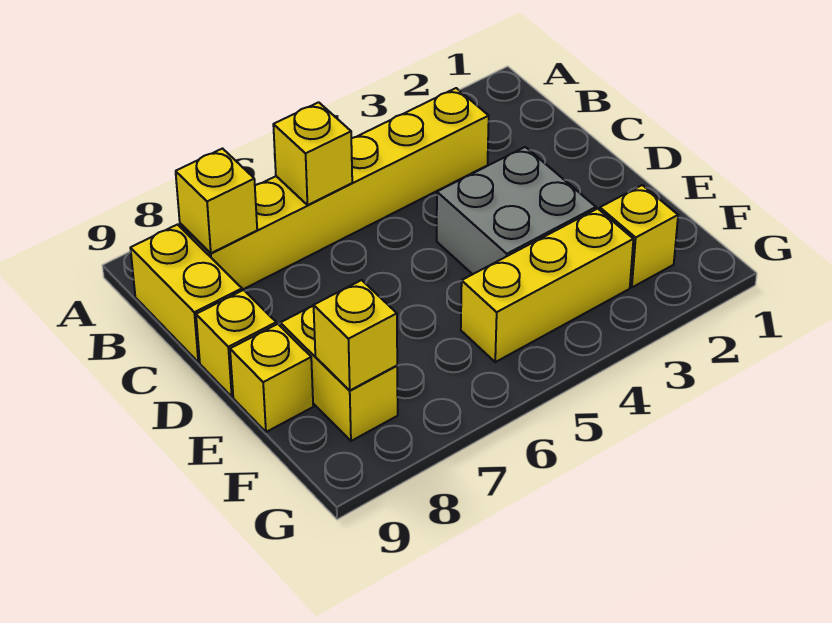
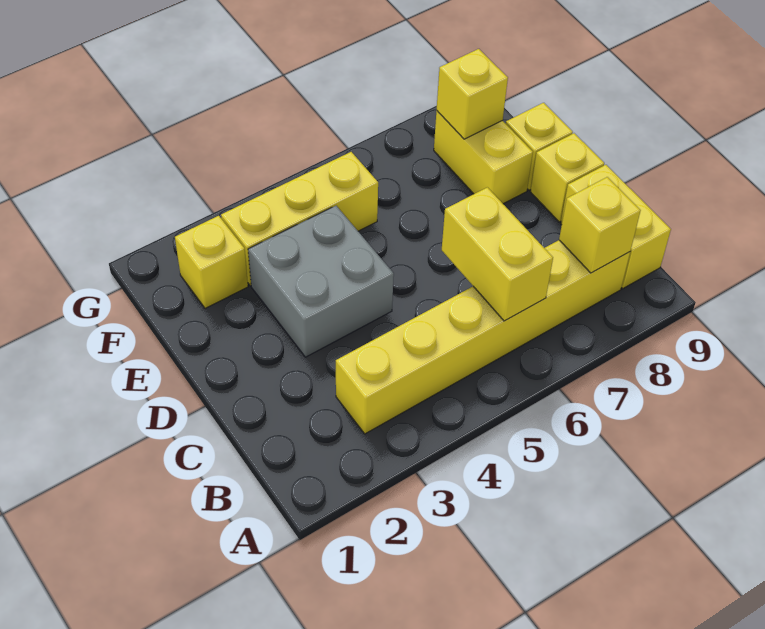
yellow brick B6 level 2 -> yellow brick B6:C6 level 2

